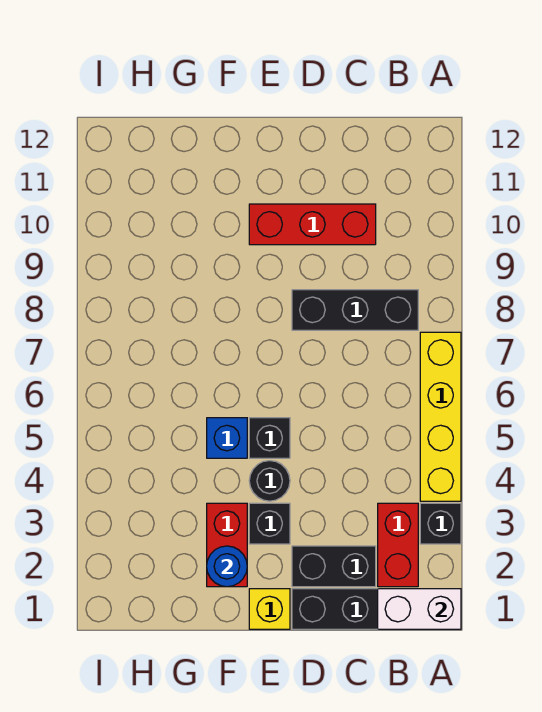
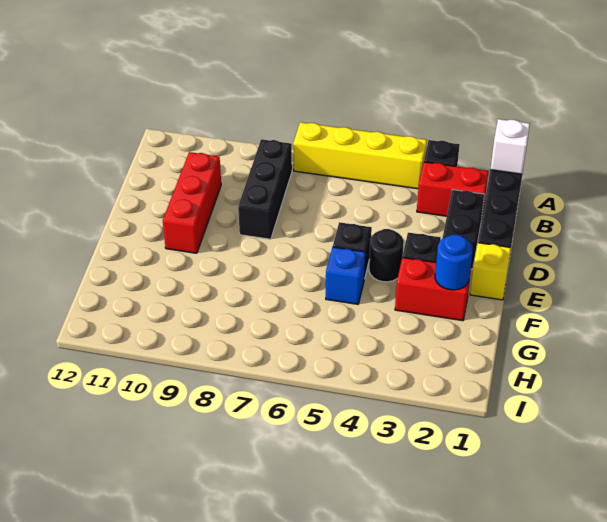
white brick A1:B1 level 2 -> white brick A1 level 2

